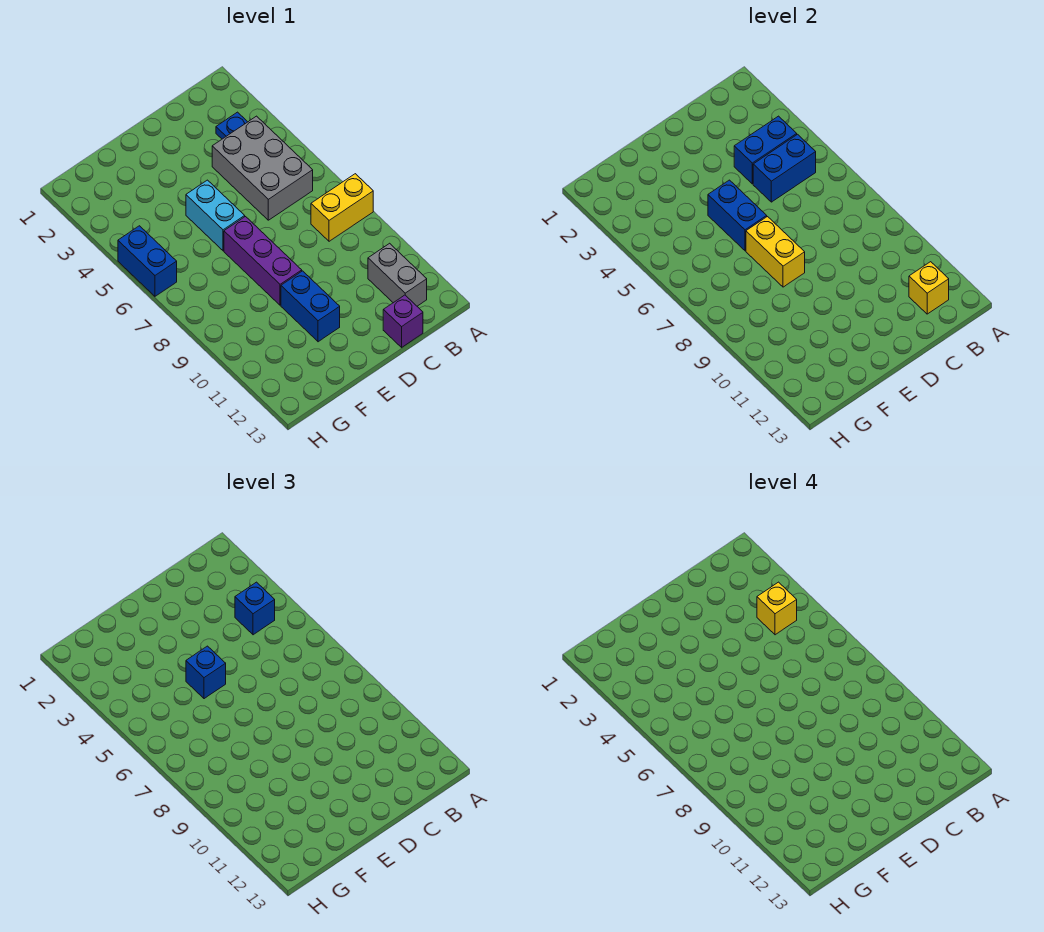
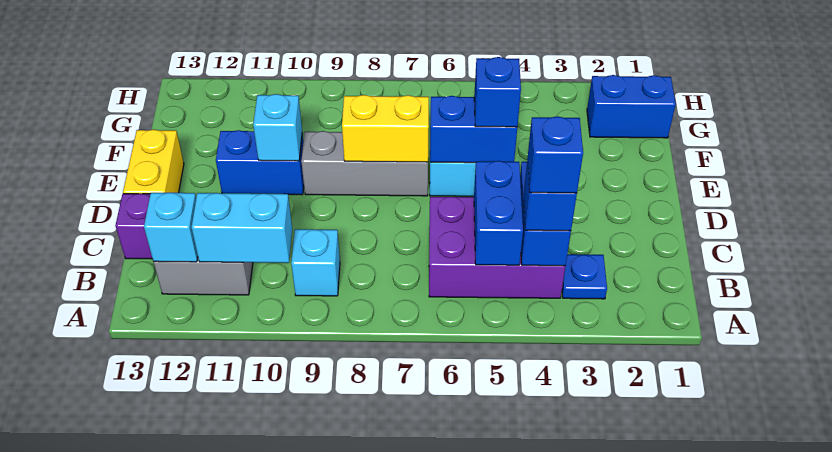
yellow brick A8:B8 level 1 -> yellow brick D13:E13 level 1
grey brick B4:C6 level 1 -> purple brick B4:C6 level 1
yellow brick B4 level 4 -> blue brick B4 level 4
none -> cyan brick B9 level 1
none -> cyan brick B10:B11 level 2
yellow brick B12 level 2 -> cyan brick B12 level 2
purple brick E7:E9 level 1 -> grey brick E7:E9 level 1
none -> cyan brick E10 level 2
blue brick H5:H6 level 1 -> blue brick G1:G2 level 1

